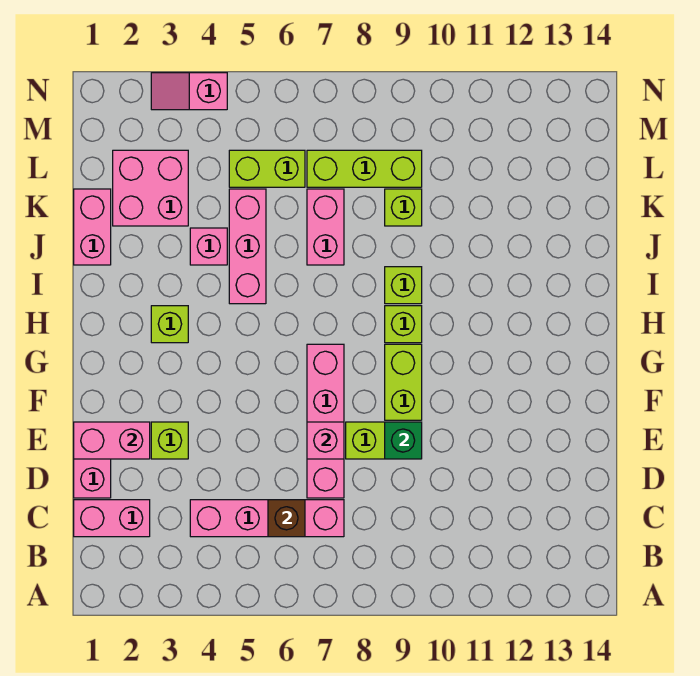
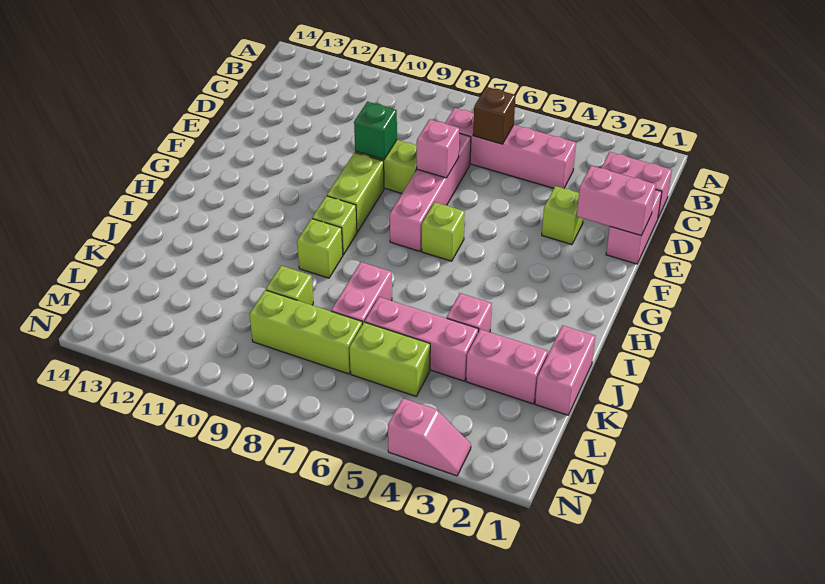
lime brick H3 level 1 -> lime brick G6 level 1
pink brick I5:K5 level 1 -> pink brick K4:K6 level 1
pink brick K2:L3 level 1 -> pink brick K2:K3 level 1

